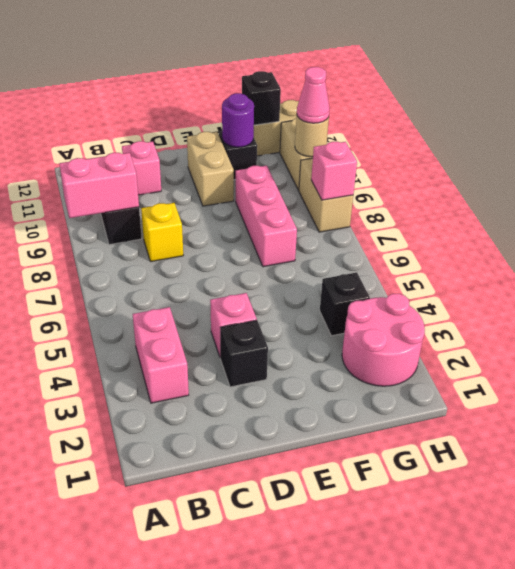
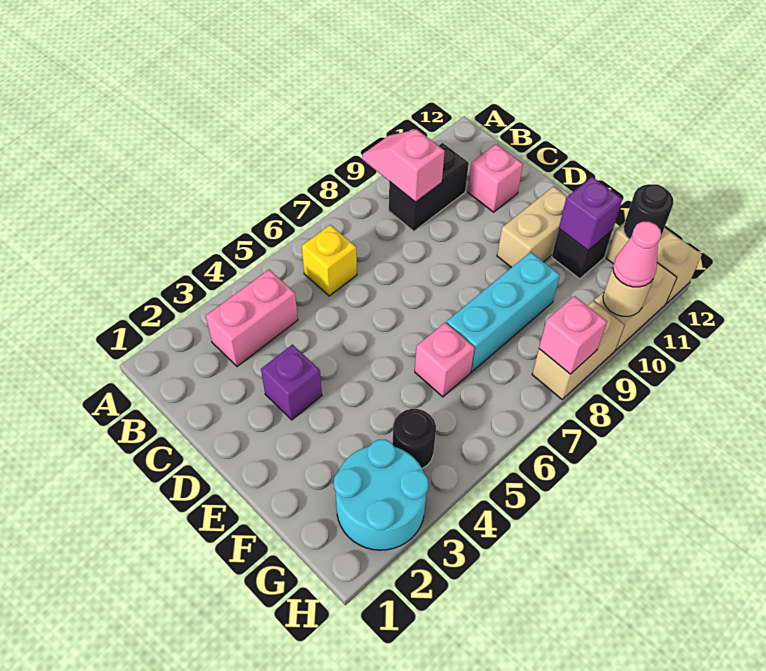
pink brick A9:B9 level 2 -> pink slope A9:B9 level 2 top B
yellow brick C8 level 1 -> yellow brick B6 level 1
black brick D3 level 1 -> purple brick D3 level 1
pink brick D4 level 1 -> pink brick F6 level 1
pink brick F7:F9 level 1 -> cyan brick F7:F9 level 1
purple round brick F11 level 2 -> purple brick F11 level 2
pink round brick G2:H3 level 1 -> cyan round brick G2:H3 level 1
black brick G4 level 1 -> black round brick G4 level 1
black brick G12 level 2 -> black round brick G12 level 2

